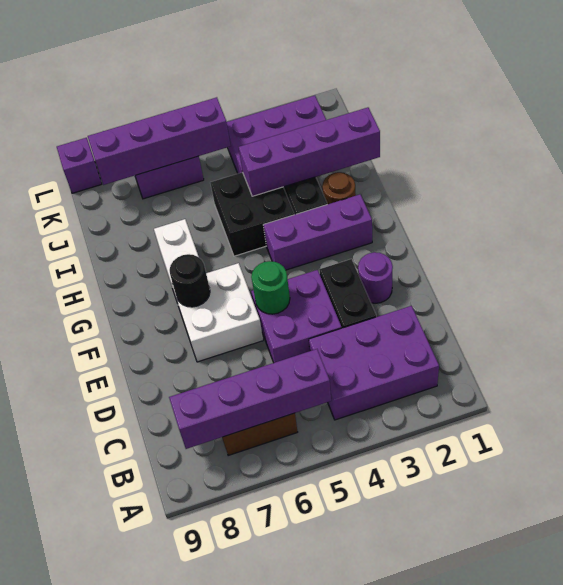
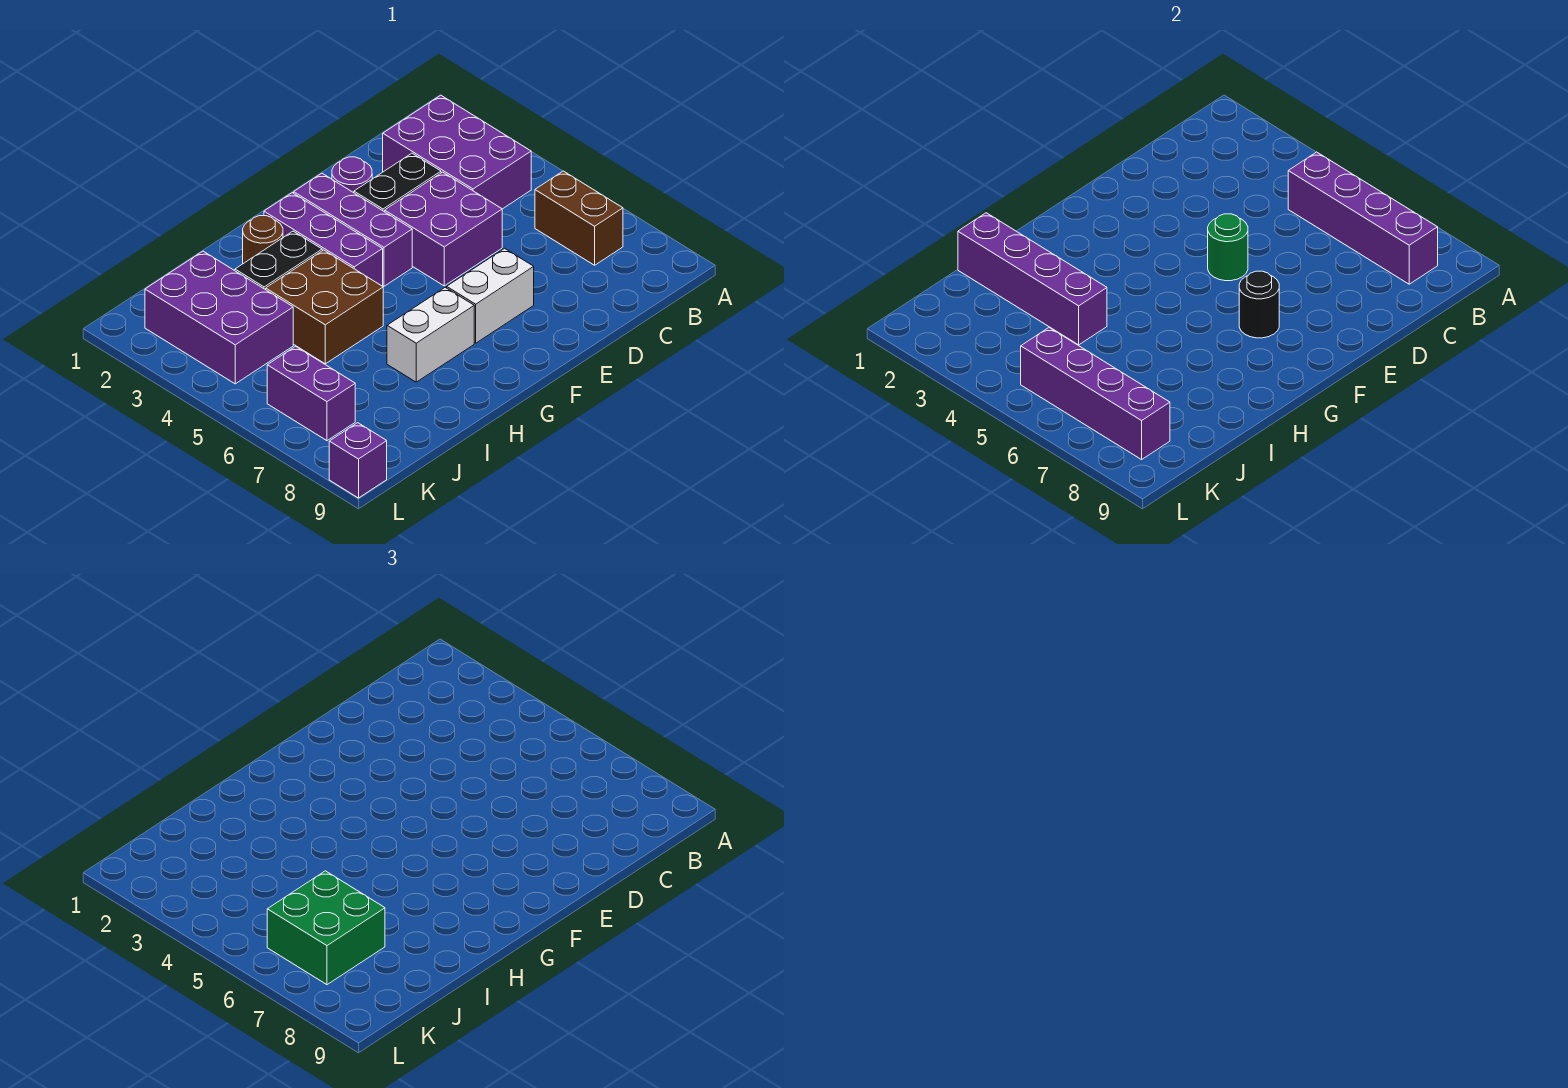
white brick E6:F7 level 1 -> white brick E7:F7 level 1
none -> purple brick F2:F4 level 1
black brick H4:I5 level 1 -> brown brick H4:I5 level 1
none -> green brick J6:K7 level 3

